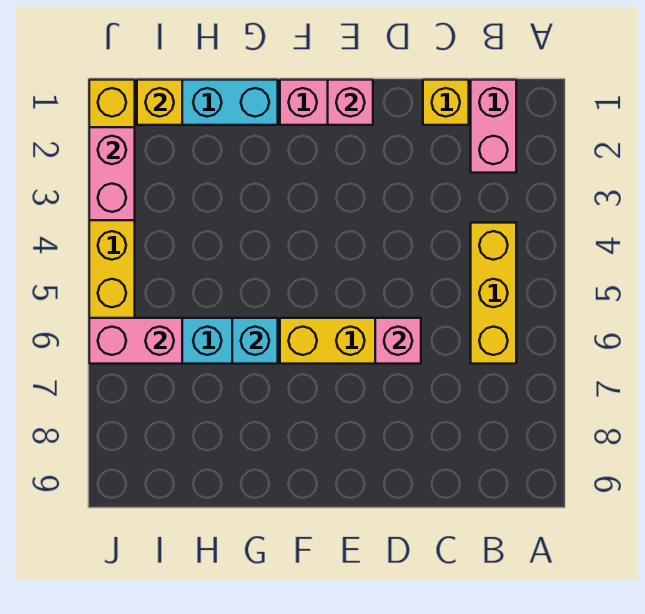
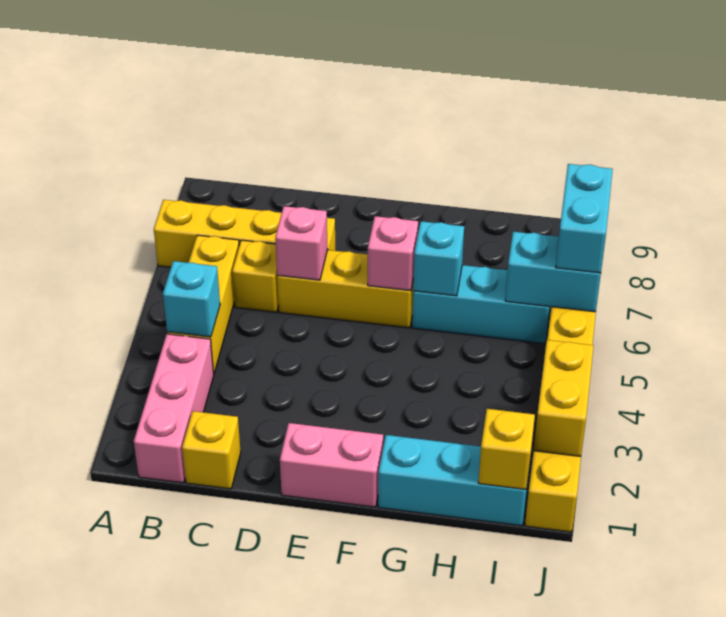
none -> yellow brick A7:D7 level 1
pink brick B1:B2 level 1 -> pink brick B1:B3 level 1
none -> cyan brick B4 level 2
none -> yellow brick C6 level 1
pink brick E1 level 2 -> pink brick F6 level 2
pink brick I6:J6 level 2 -> cyan brick I6:J6 level 2
pink brick J2:J3 level 2 -> yellow brick J2:J3 level 2
none -> cyan brick J6:J7 level 3

